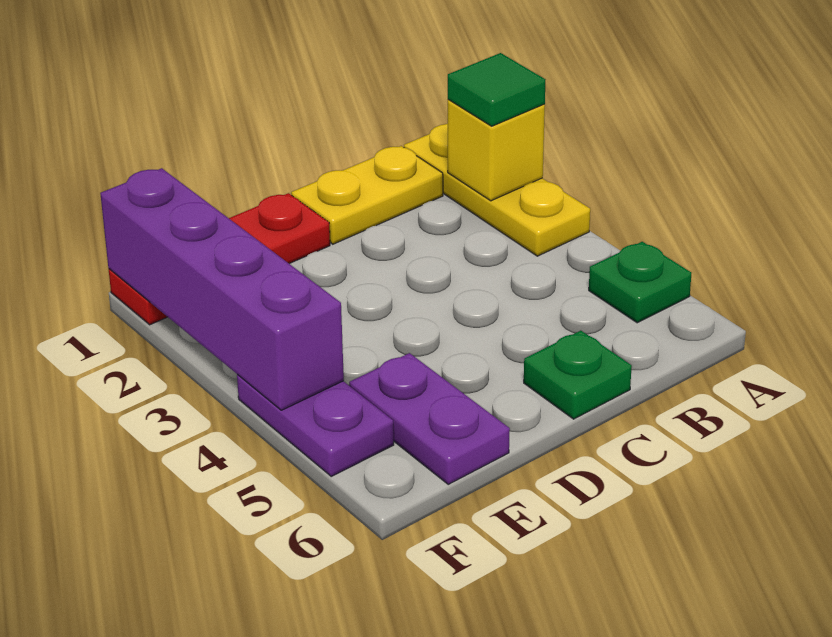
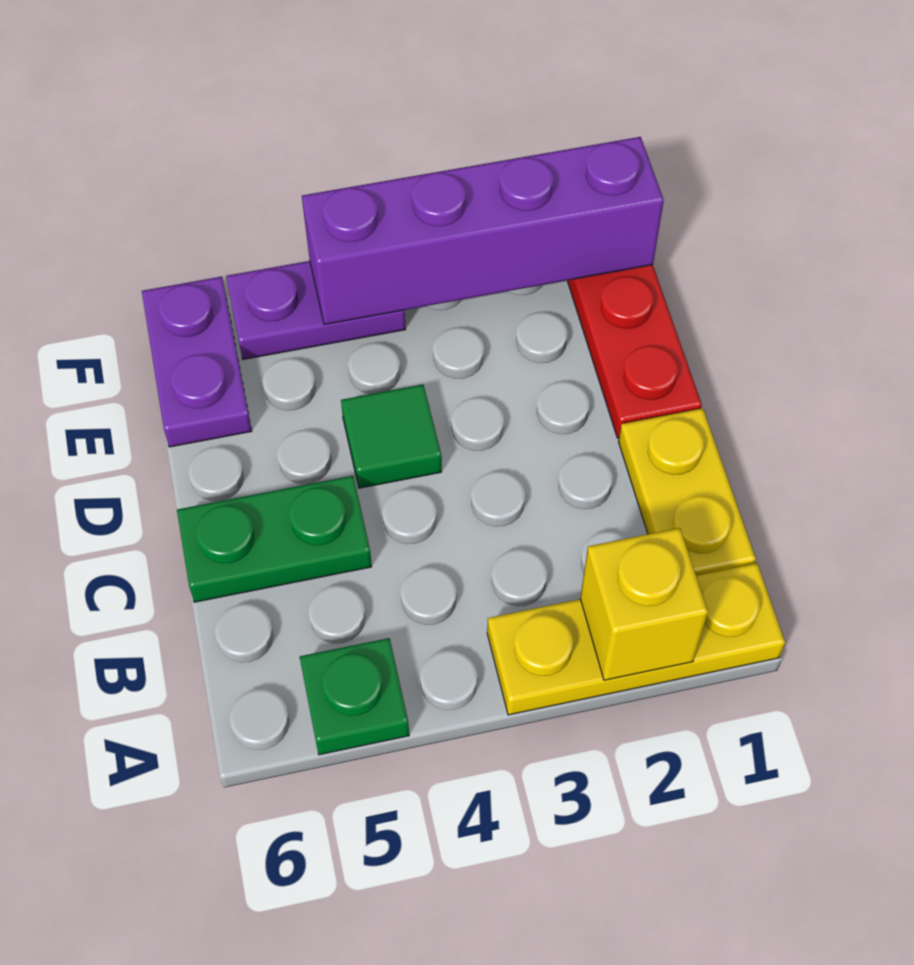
green tile A2 level 3 -> green tile D4 level 1
green plate C6 level 1 -> green plate C5:C6 level 1
purple plate E5:E6 level 1 -> purple plate E6:F6 level 1

